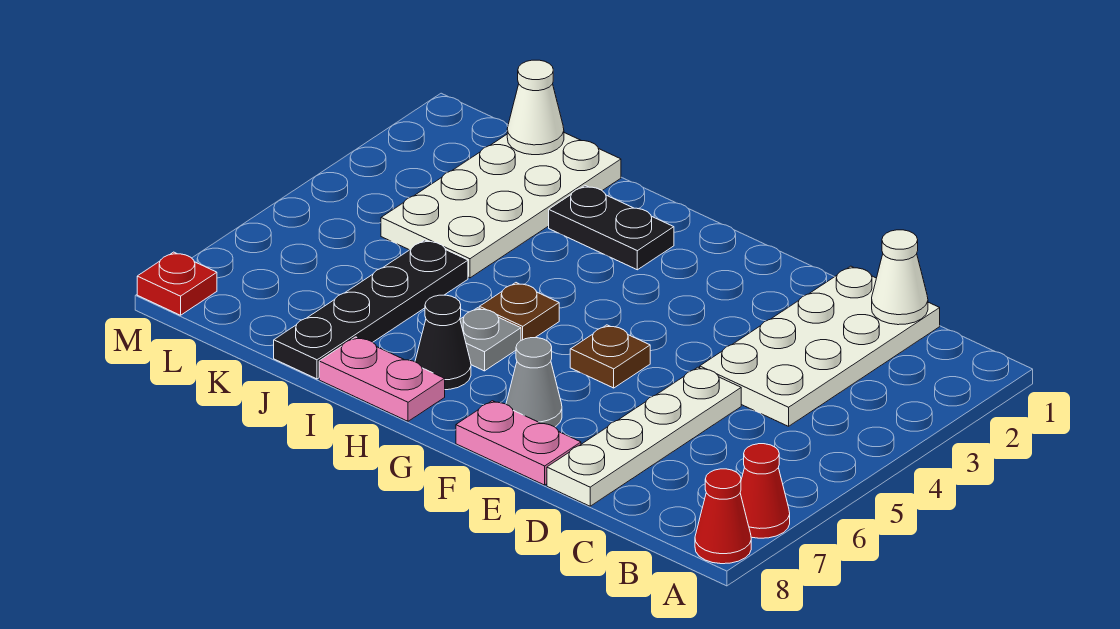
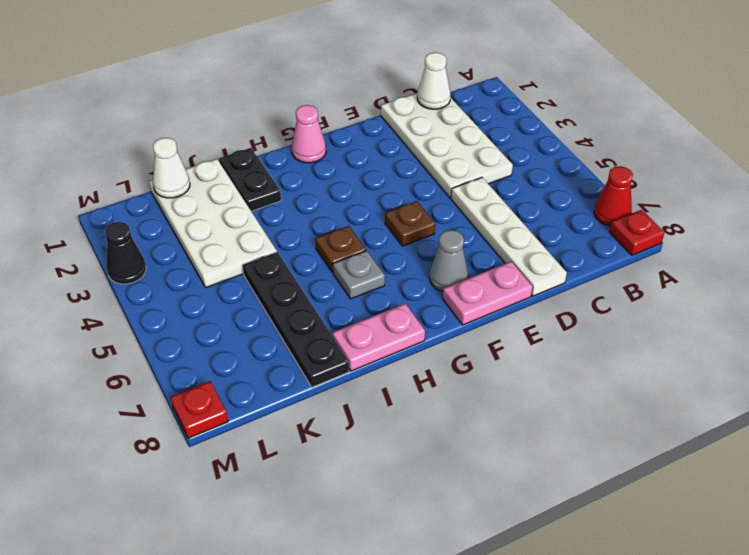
red cone A8 level 1 -> red plate A8 level 1
none -> pink cone G1 level 1
black plate H2:I2 level 1 -> black plate I1:I2 level 1
black cone H7 level 1 -> black cone M3 level 1

